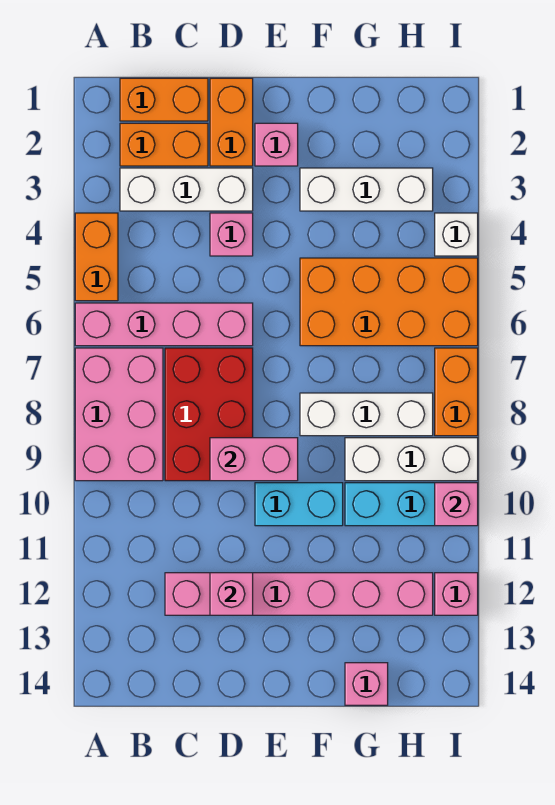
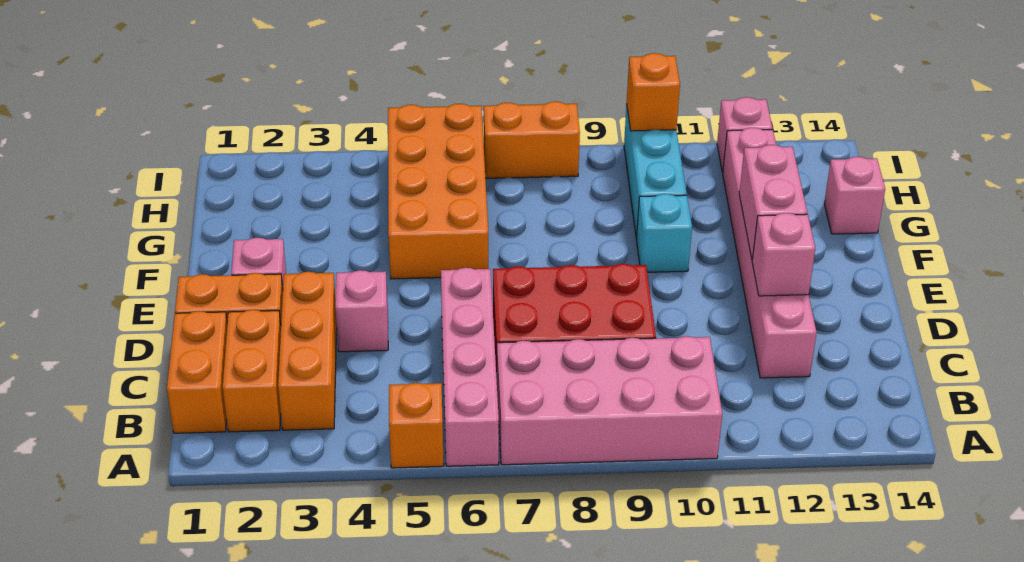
orange brick A4:A5 level 1 -> orange brick A5 level 1
pink brick A7:B9 level 1 -> pink brick A7:B10 level 1
white brick B3:D3 level 1 -> orange brick B3:D3 level 1
pink brick D9:E9 level 2 -> pink brick E12:F12 level 2
cyan brick E10:F10 level 1 -> cyan brick F10 level 1
white brick F3:H3 level 1 -> none
white brick F8:H8 level 1 -> none
white brick G9:I9 level 1 -> none
white brick I4 level 1 -> none
pink brick I10 level 2 -> orange brick I10 level 2

